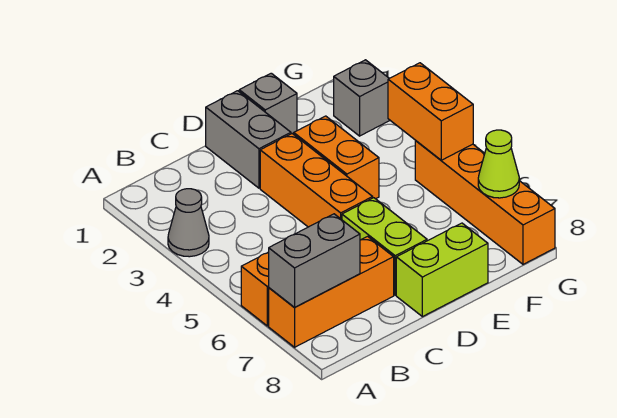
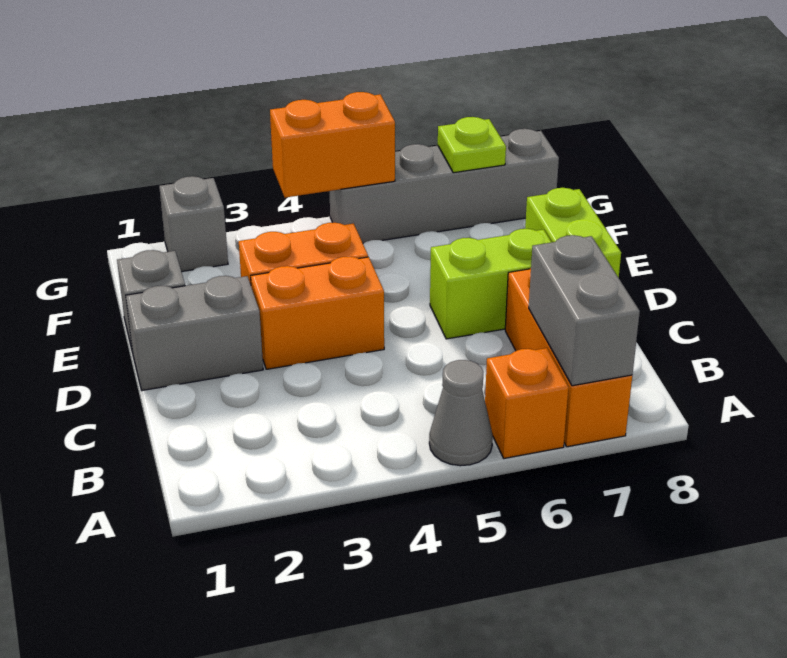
grey cone A3 level 1 -> grey cone A5 level 1
orange brick D3:D5 level 1 -> orange brick D3:D4 level 1
orange brick G5:G8 level 1 -> grey brick G5:G8 level 1
lime cone G7 level 2 -> lime plate G7 level 2

